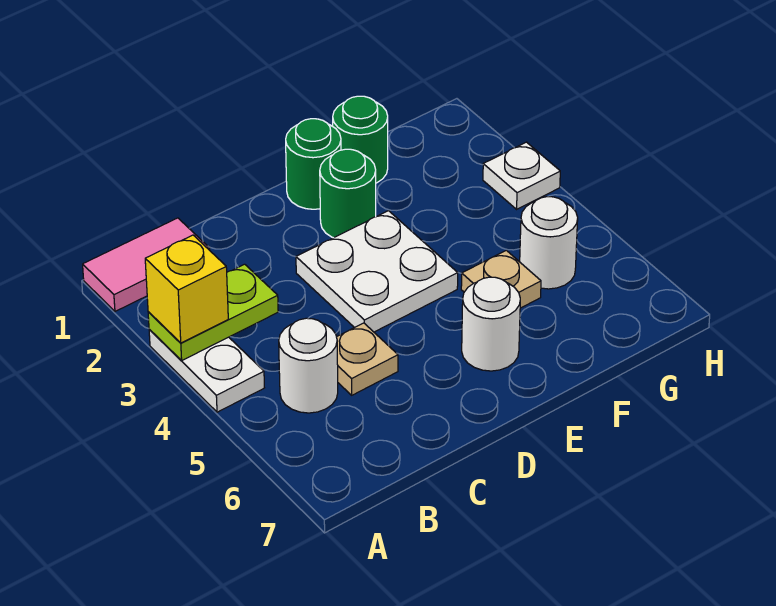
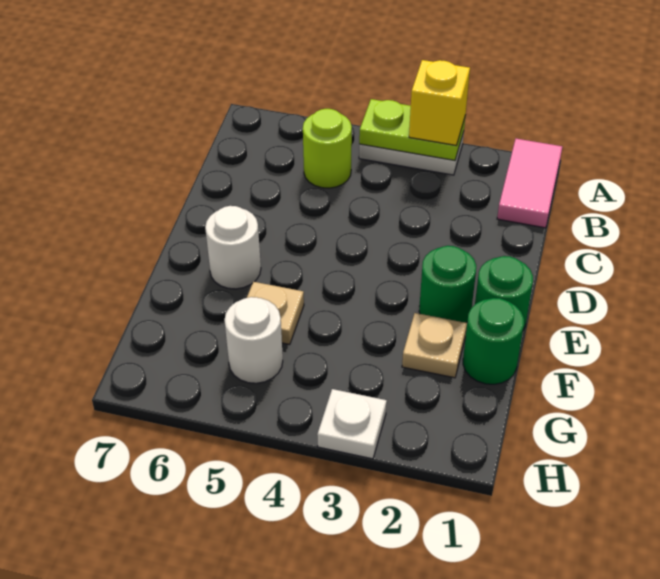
lime plate A3:B3 level 2 -> lime plate A3:A4 level 2
white round brick B5 level 1 -> lime round brick B5 level 1
tan plate C5 level 1 -> tan plate F2 level 1
white plate D3:E4 level 1 -> none

